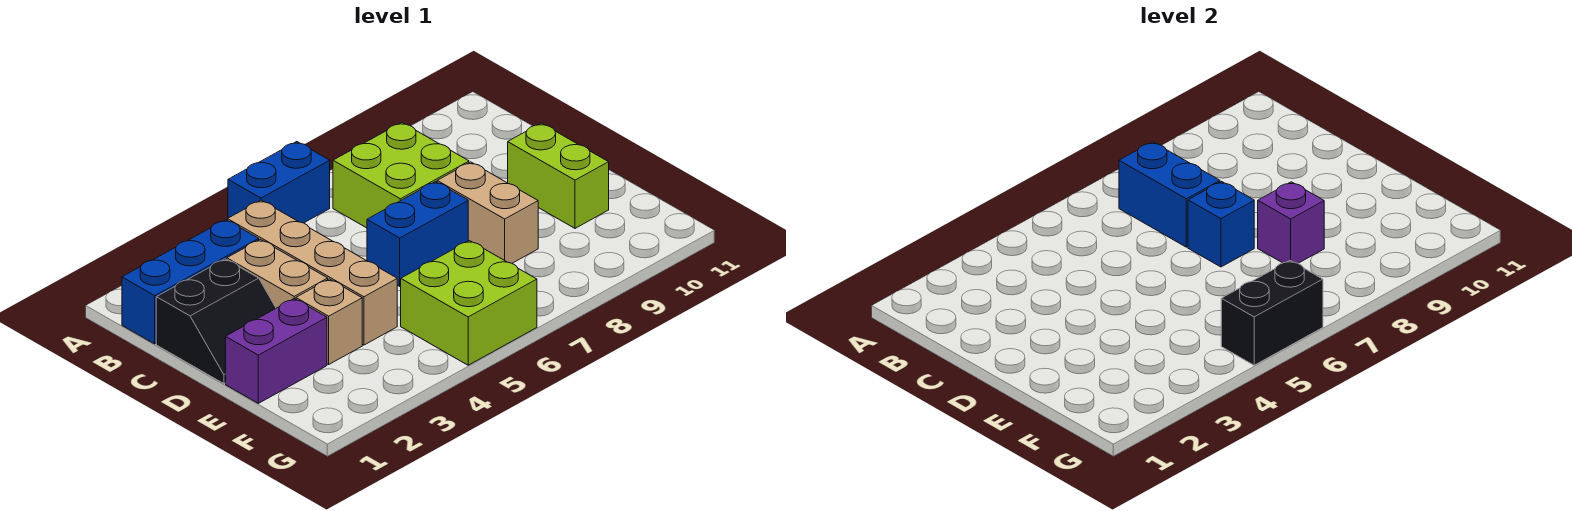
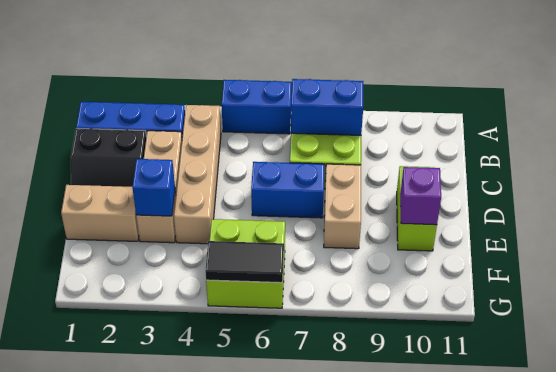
blue brick B7:C7 level 2 -> blue brick B7:B8 level 2
blue brick D7 level 2 -> blue brick E3 level 2
purple brick E1:E2 level 1 -> tan brick E1:E2 level 1
purple brick E8 level 2 -> purple brick E10 level 2
black brick G5:G6 level 2 -> black tile G5:G6 level 2

